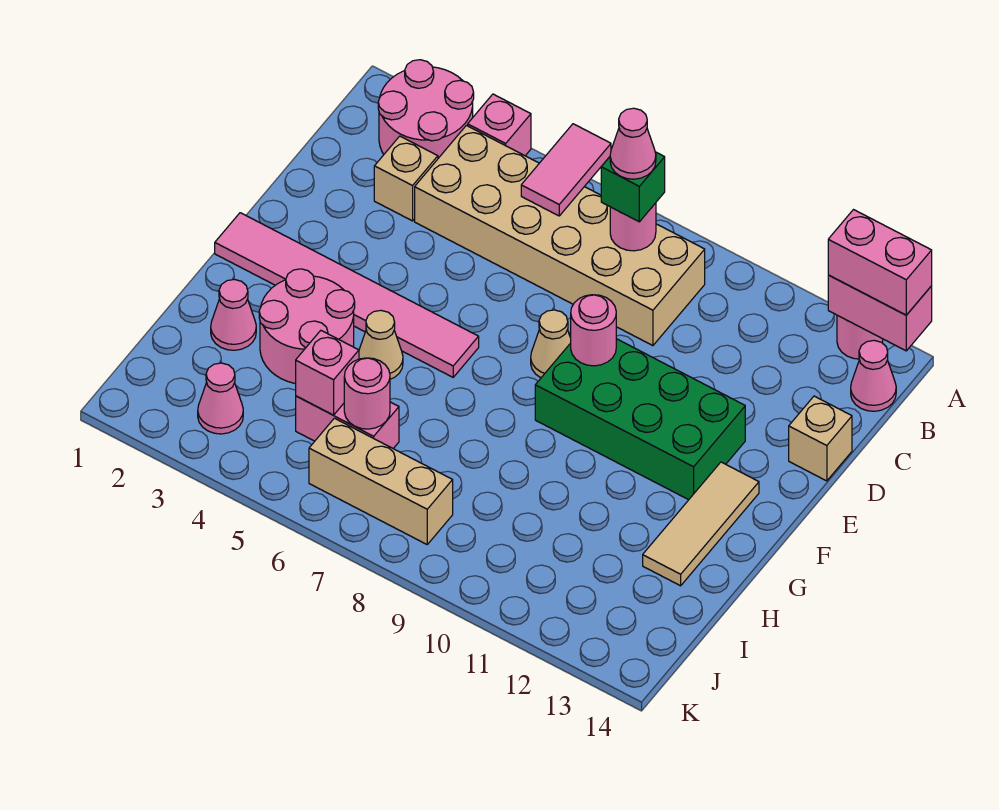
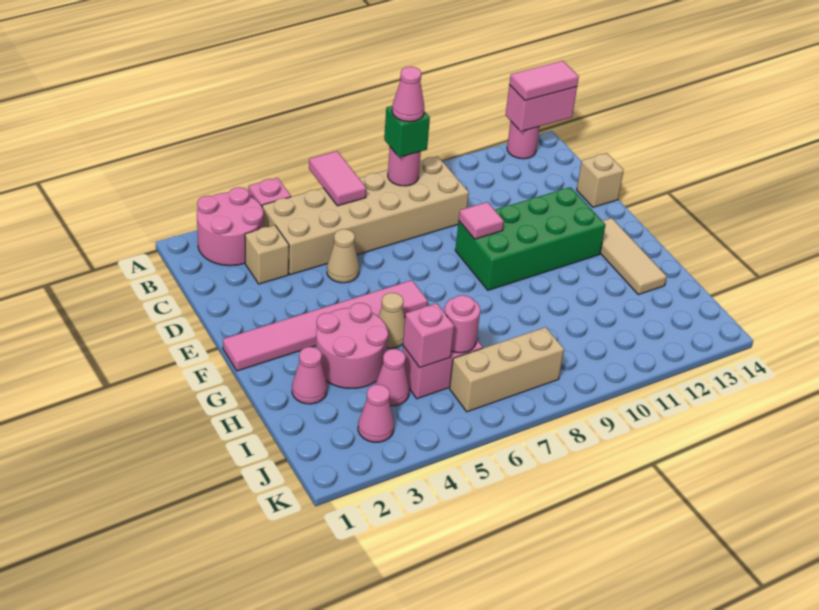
pink brick A13:A14 level 3 -> pink tile A13:A14 level 3
pink cone B14 level 1 -> pink cone I4 level 1
tan cone E8 level 1 -> tan cone D5 level 1
pink round brick E9 level 2 -> pink tile E9 level 2

